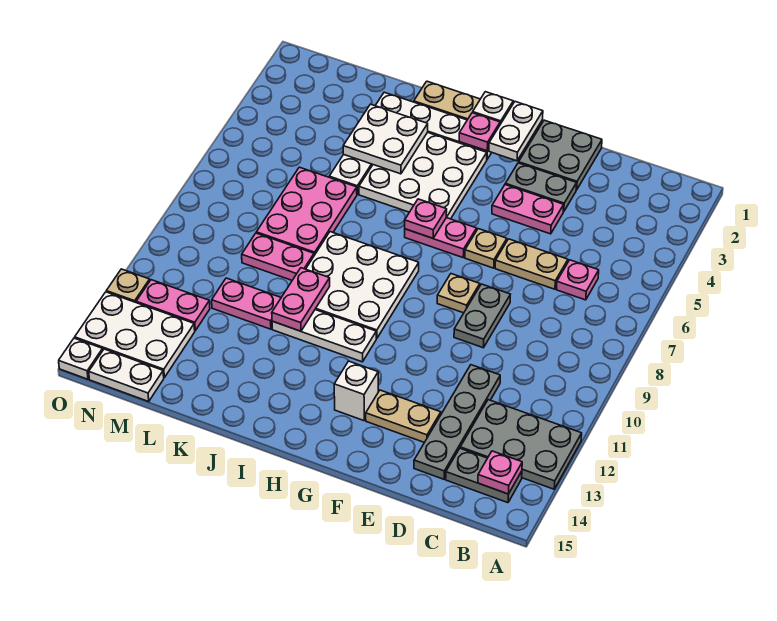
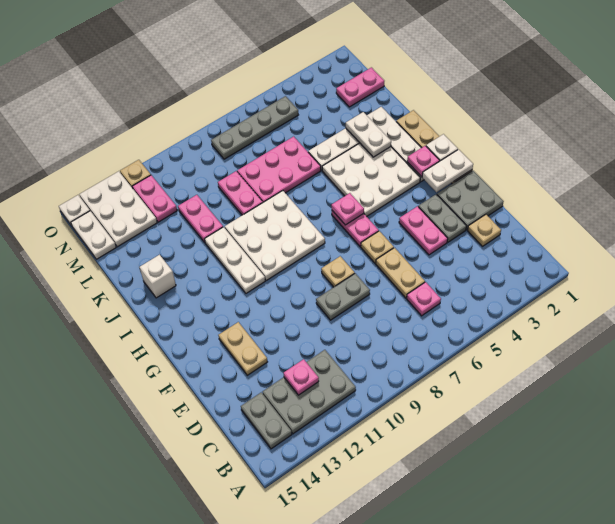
grey plate A12:C13 level 1 -> grey plate B11:C13 level 1
pink plate B14 level 2 -> pink plate C12 level 2
none -> tan plate D2 level 1
grey plate D11:D14 level 1 -> grey plate N5:N8 level 1
white brick G13 level 1 -> white brick J14 level 1
white plate J3:K4 level 2 -> white plate J3:K3 level 2
pink plate J10:J11 level 2 -> pink plate M1:M2 level 1

